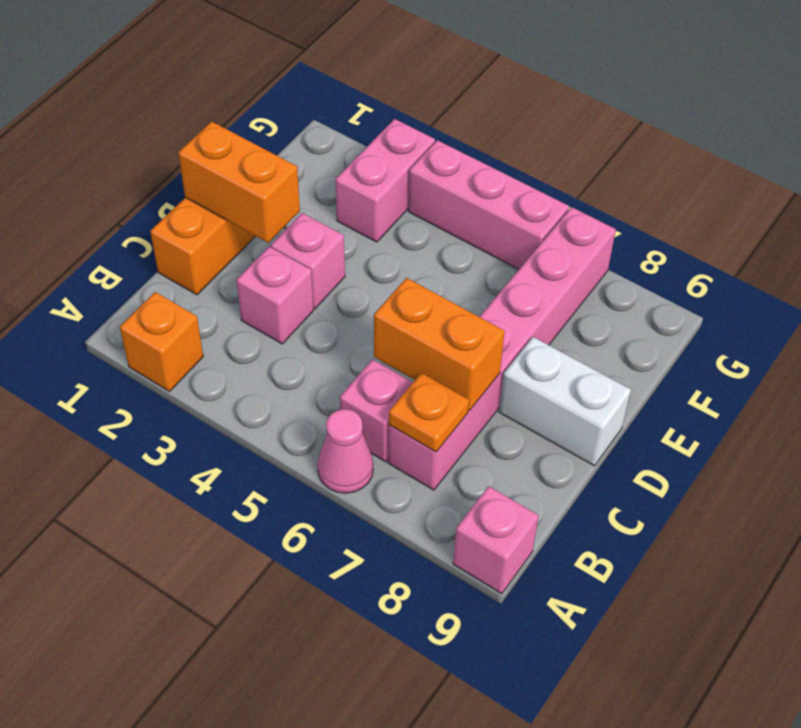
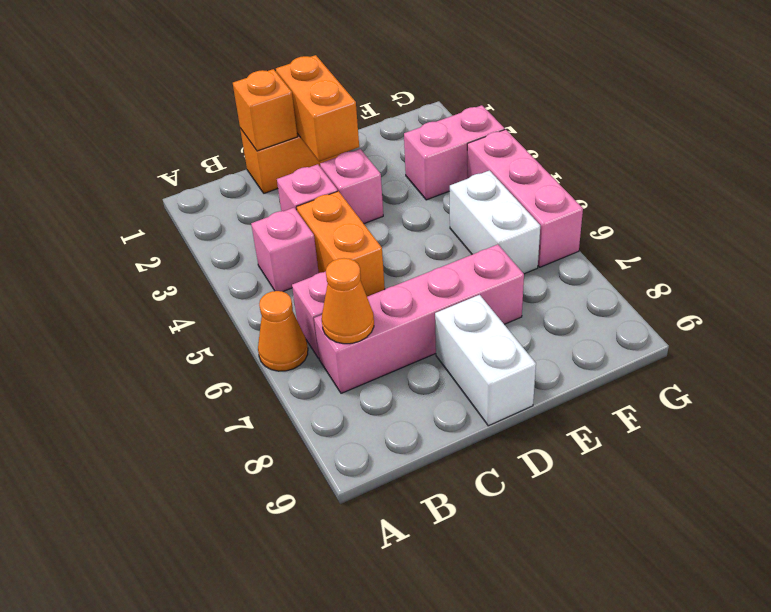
orange brick A2 level 1 -> orange brick C1 level 2
pink cone A6 level 1 -> orange cone A6 level 1
pink brick A9 level 1 -> pink brick B4 level 1
pink brick B7:G7 level 1 -> pink brick B7:E7 level 1
orange plate B7 level 2 -> orange cone B7 level 2
orange brick C6:C7 level 2 -> orange brick C4:C5 level 1
none -> white brick F5:F6 level 1

